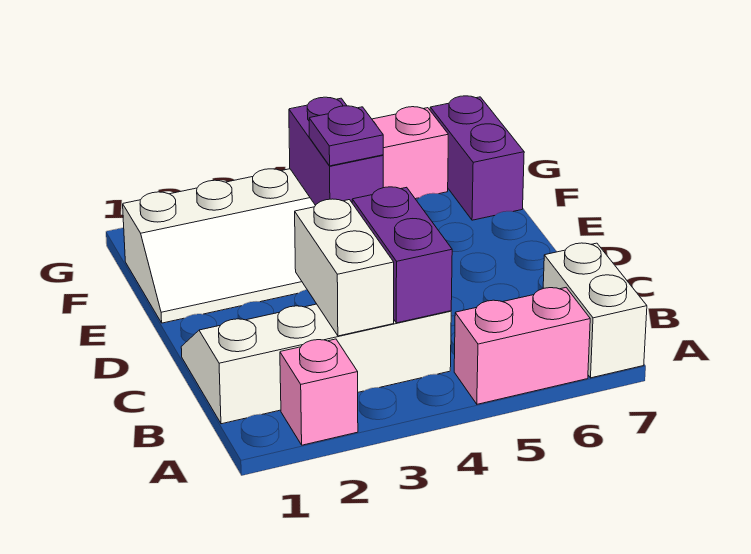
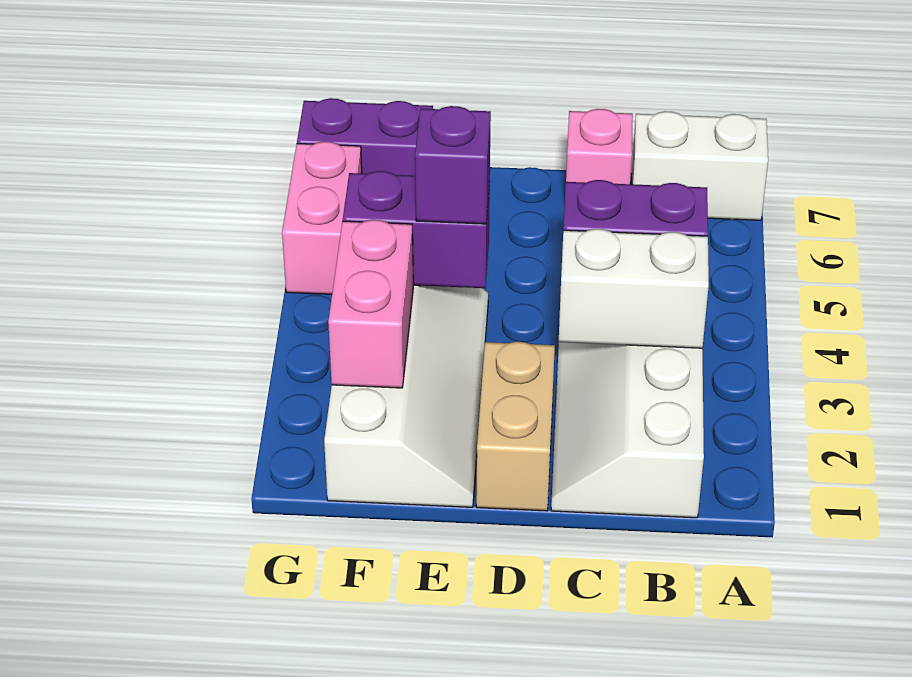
pink brick A2 level 1 -> pink brick C7 level 1
pink brick A5:A6 level 1 -> pink brick F2:F3 level 2
none -> tan brick D1:D2 level 1
purple plate E4 level 3 -> purple brick E4 level 3

